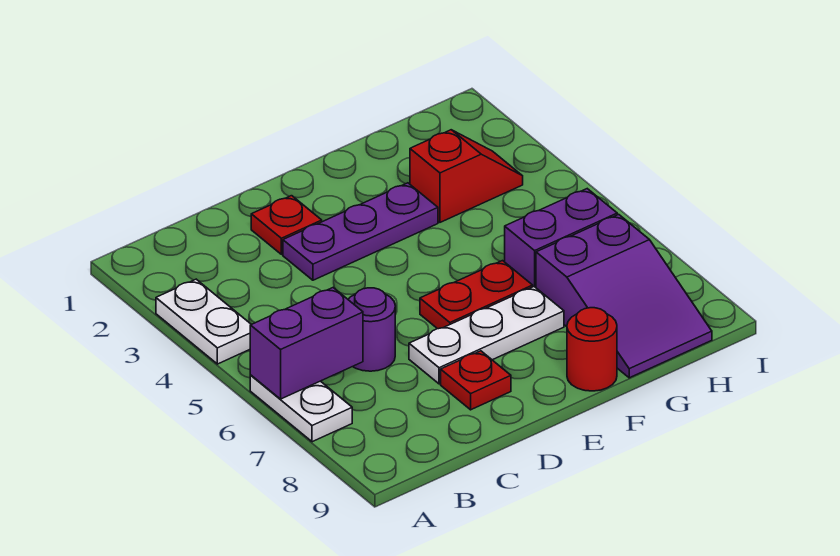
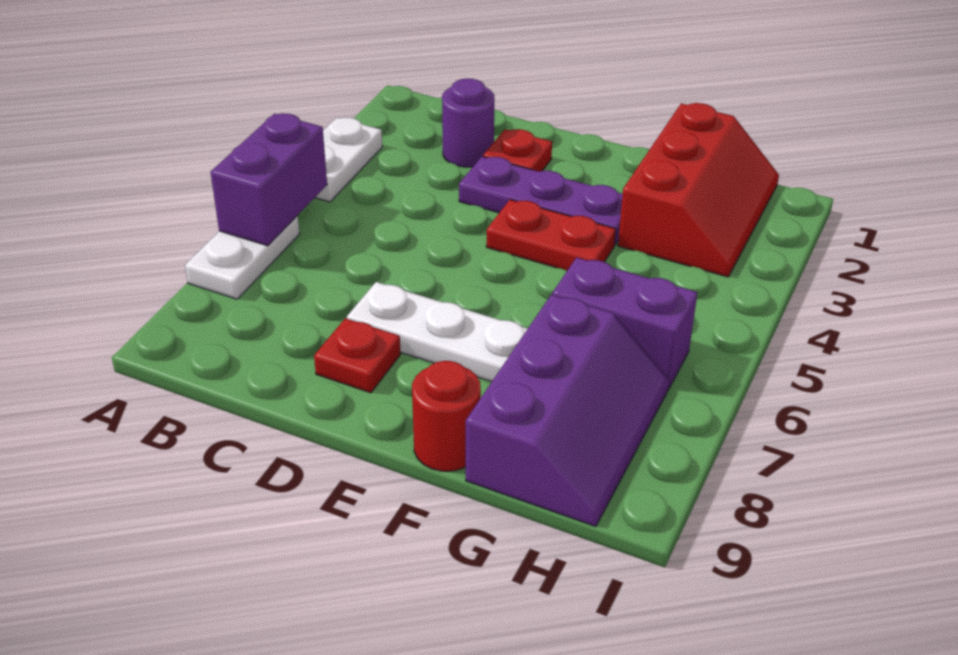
purple brick A6:B6 level 2 -> purple brick A5:A6 level 2
purple round brick C6 level 1 -> purple round brick C2 level 1
red plate E6:F6 level 1 -> red plate E4:F4 level 1
red slope G3:H3 level 1 top G -> red slope G1:H3 level 1 top G
purple slope G7:H9 level 1 top 7 -> purple slope G7:H9 level 1 top G

